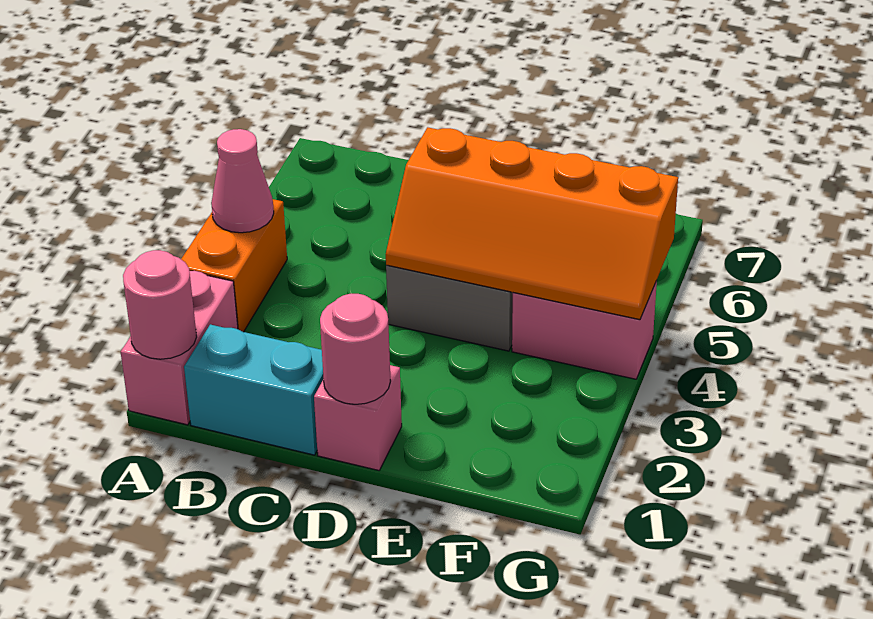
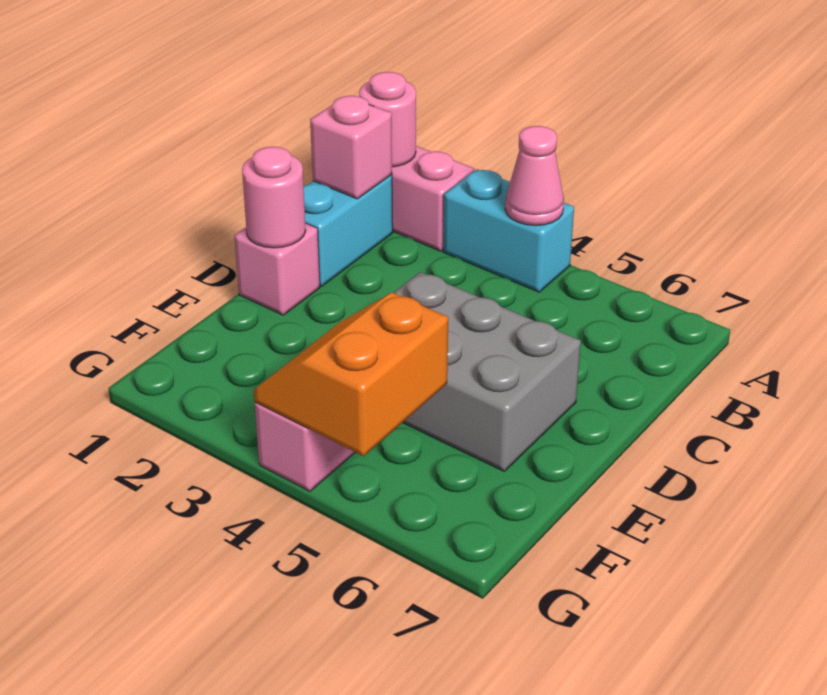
orange brick A3:A4 level 1 -> cyan brick A3:A4 level 1
none -> pink brick B1 level 2
orange slope D4:G5 level 2 top 5 -> orange slope F4:G5 level 2 top 5

